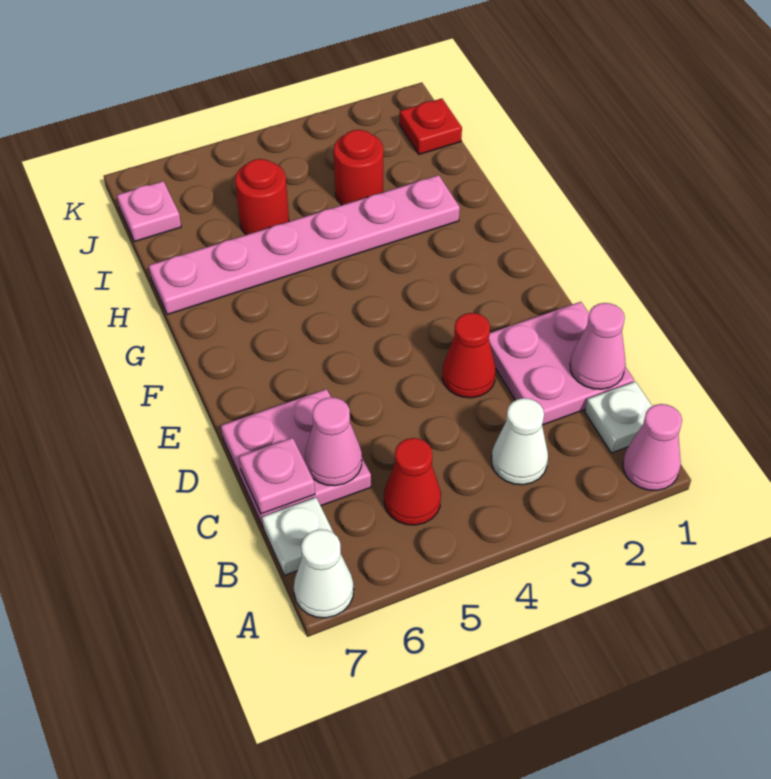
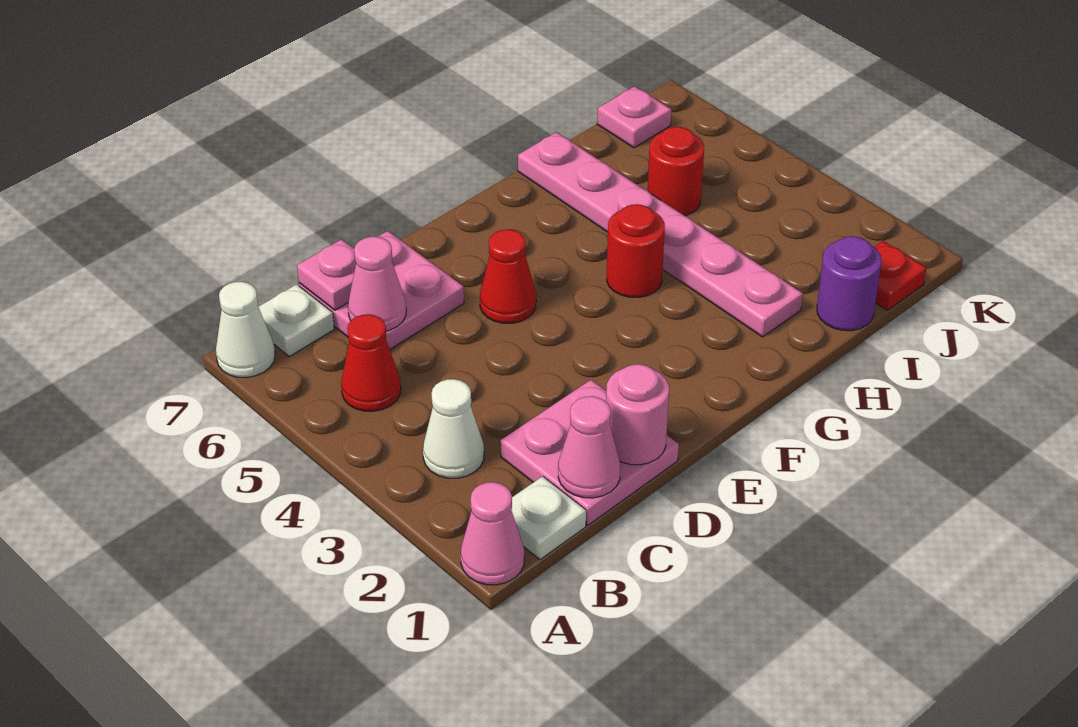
none -> pink round brick D1 level 2
red cone D3 level 1 -> red cone E5 level 1
none -> purple round brick I1 level 1
red round brick I3 level 1 -> red round brick G4 level 1

